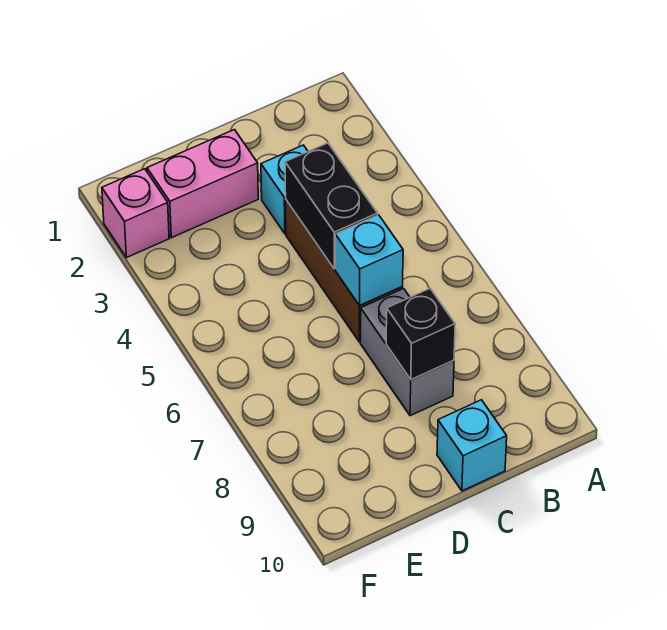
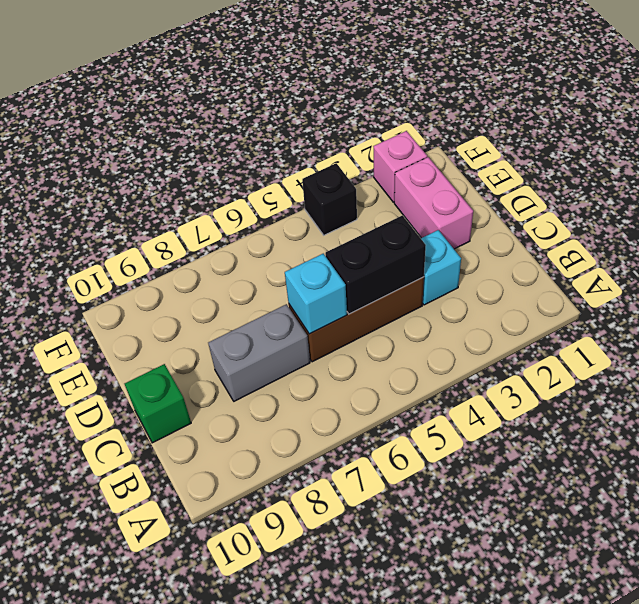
black brick C8 level 2 -> black brick F4 level 1
cyan brick C10 level 1 -> green brick C10 level 1

